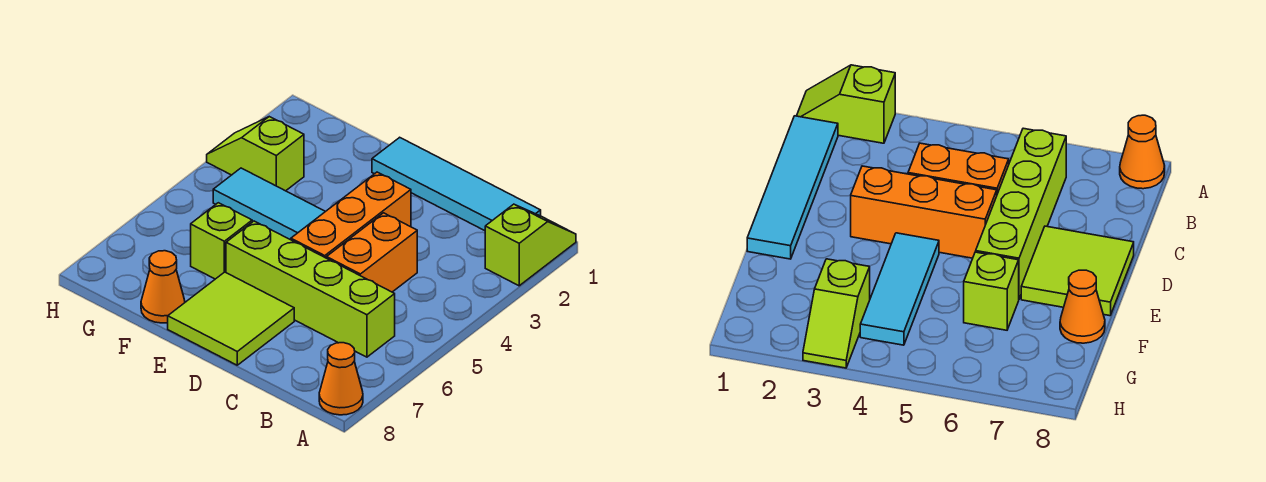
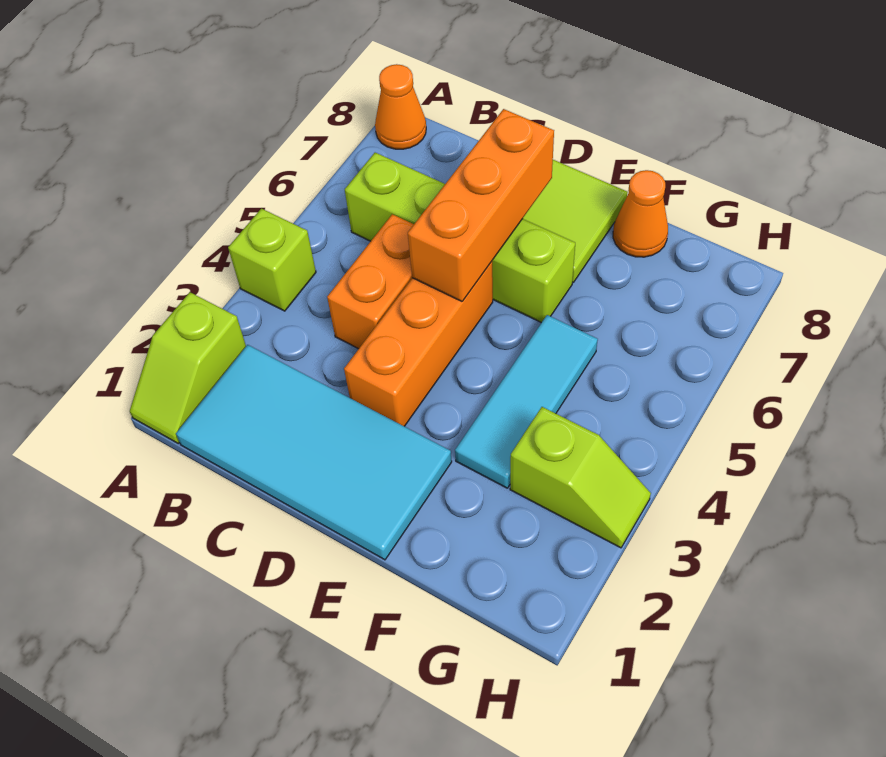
cyan tile B1:E1 level 1 -> cyan tile B1:E2 level 1
none -> orange brick D5:D7 level 2
cyan tile E4:G4 level 1 -> cyan tile F3:F5 level 1
lime brick F6 level 1 -> lime brick A4 level 1

